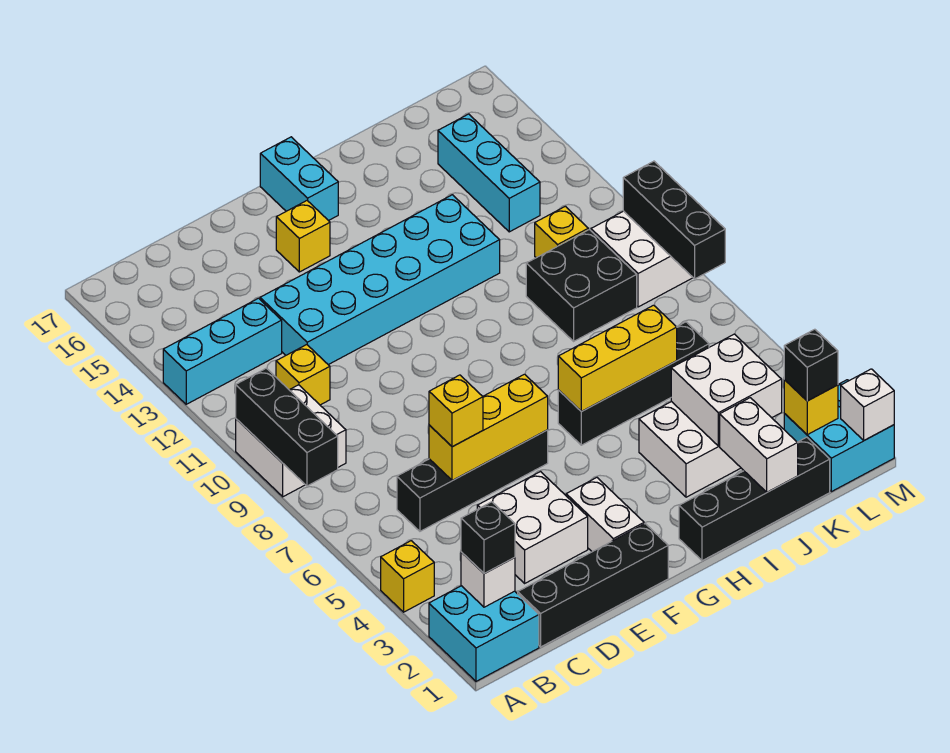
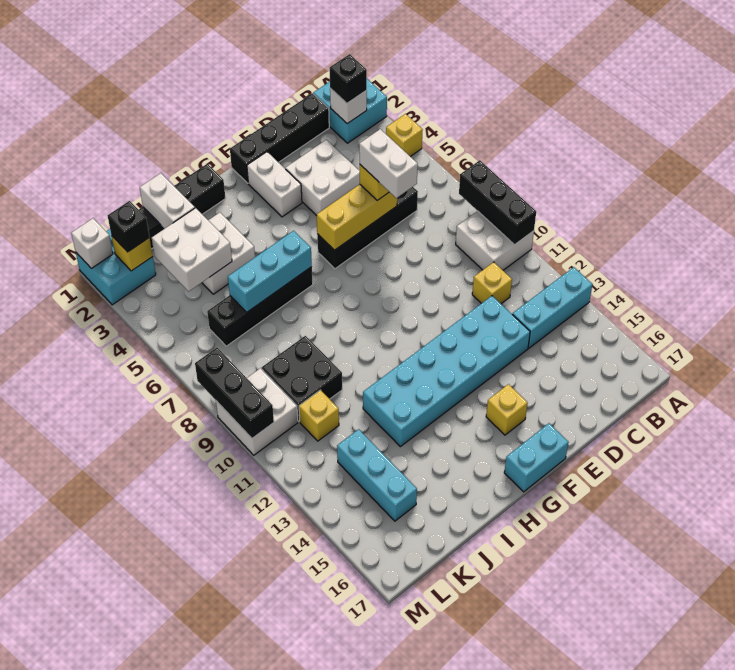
none -> white brick D6:D7 level 4
cyan brick G16:G17 level 1 -> cyan brick F17:G17 level 1
yellow brick H6:J6 level 2 -> cyan brick H6:J6 level 2

